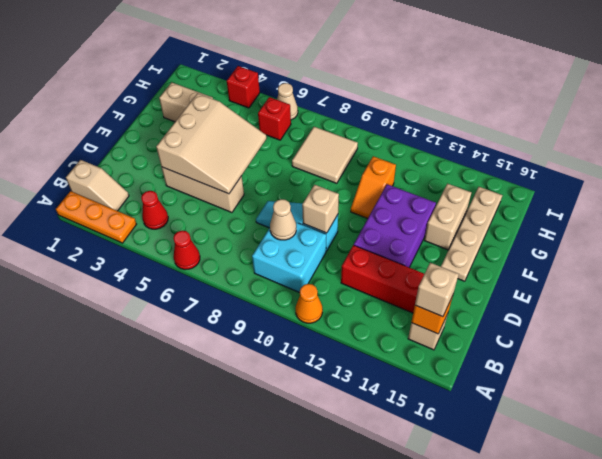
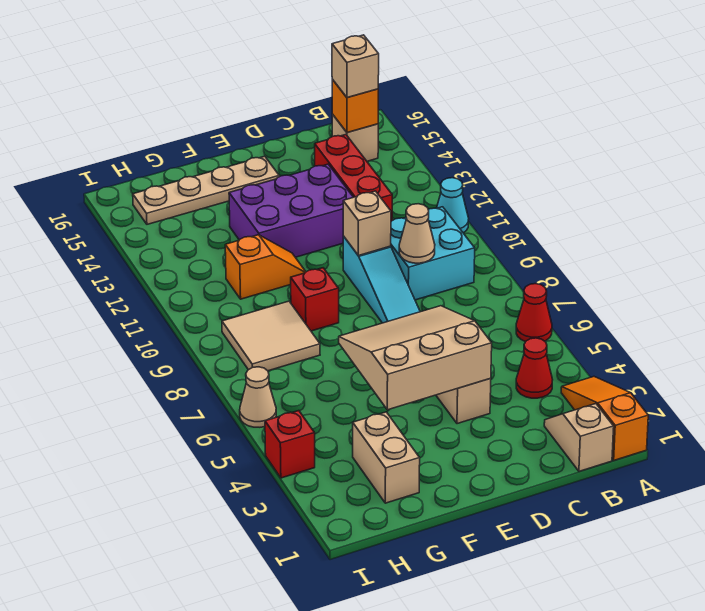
orange plate A1:A3 level 1 -> orange slope A1:A3 level 1 top 1
orange cone A11 level 1 -> cyan cone A11 level 1
tan brick F14:G14 level 1 -> none
red brick H6 level 1 -> red brick F9 level 1

